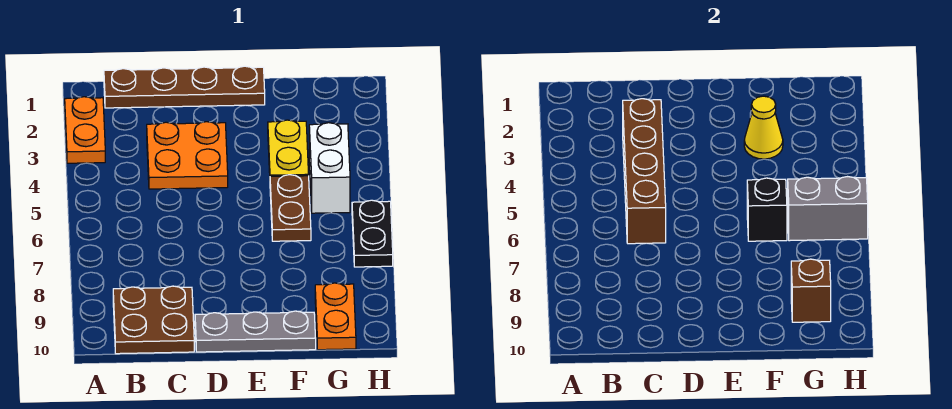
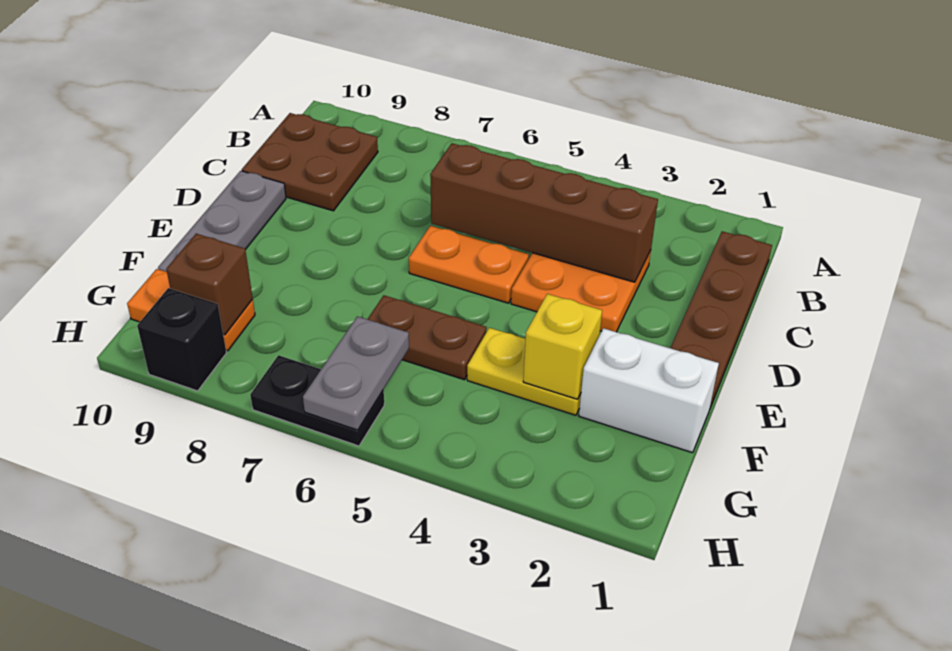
orange plate A2:A3 level 1 -> orange plate D5:D6 level 1
yellow cone F3 level 2 -> yellow brick F3 level 2
black brick F6 level 2 -> black brick H9 level 1
white brick G4:G5 level 1 -> white brick F1:F2 level 1
grey brick G6:H6 level 2 -> grey plate G6:H6 level 2

